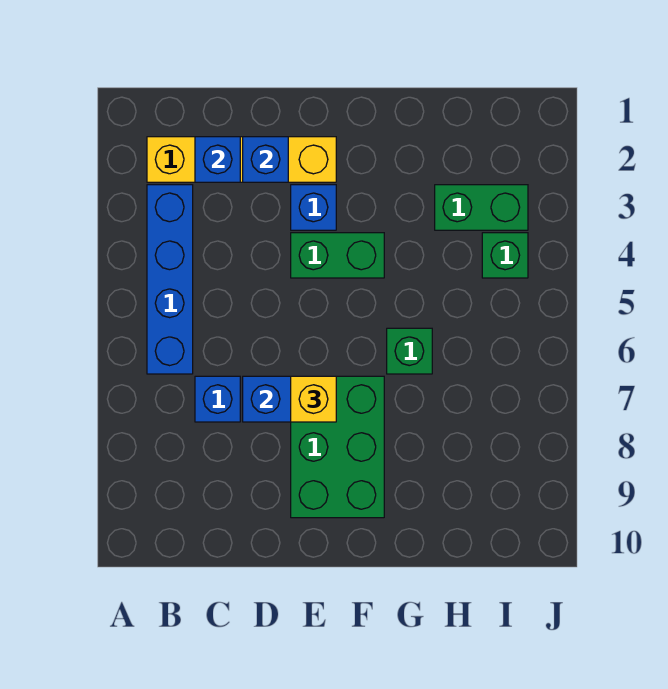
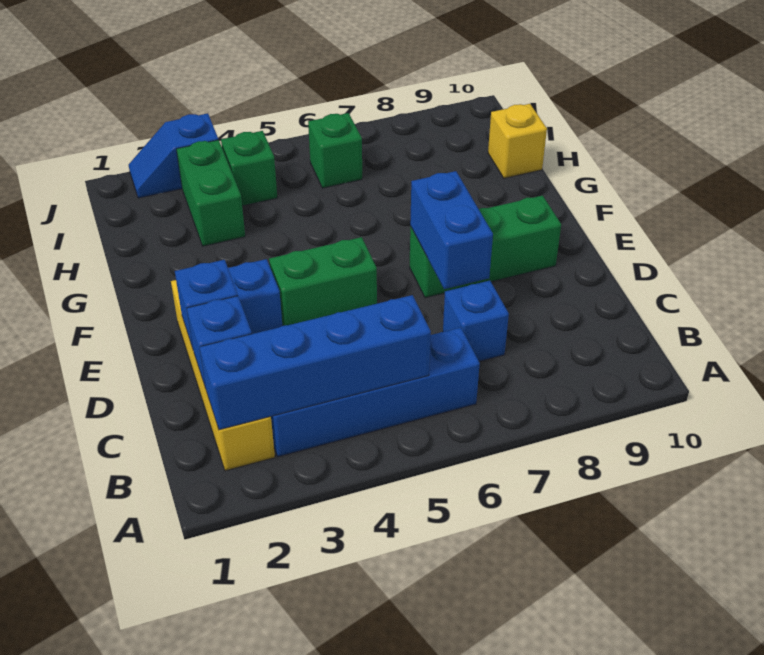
none -> blue brick B2:B5 level 2
green brick E4:F4 level 1 -> green brick E4:E5 level 1
green brick E7:F9 level 1 -> green brick E7:E9 level 1
yellow brick E7 level 3 -> yellow brick H10 level 1
green brick G6 level 1 -> green brick I6 level 1
none -> blue slope J2:J3 level 1 top 3

